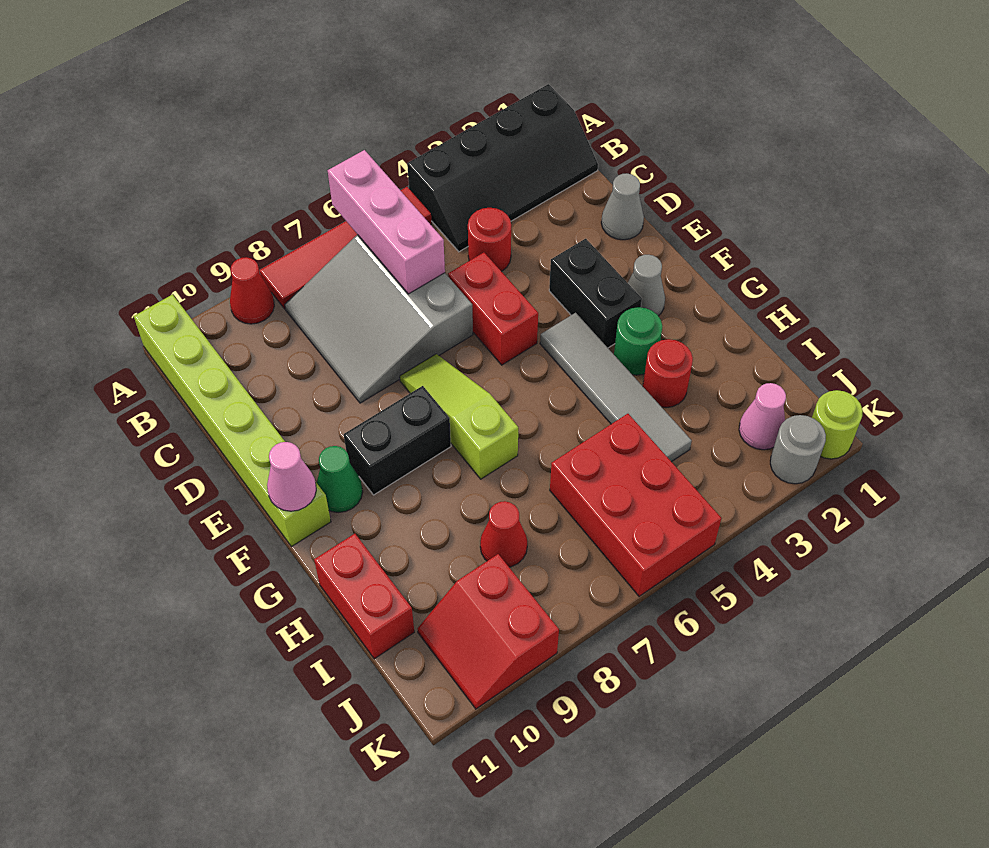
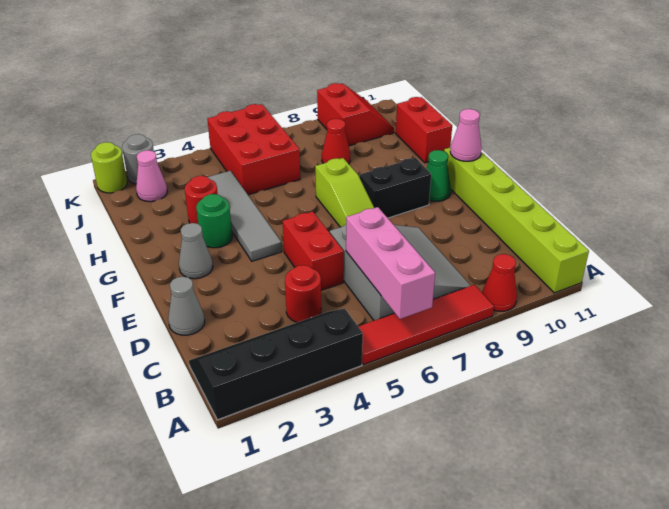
black brick E3:F3 level 1 -> none

